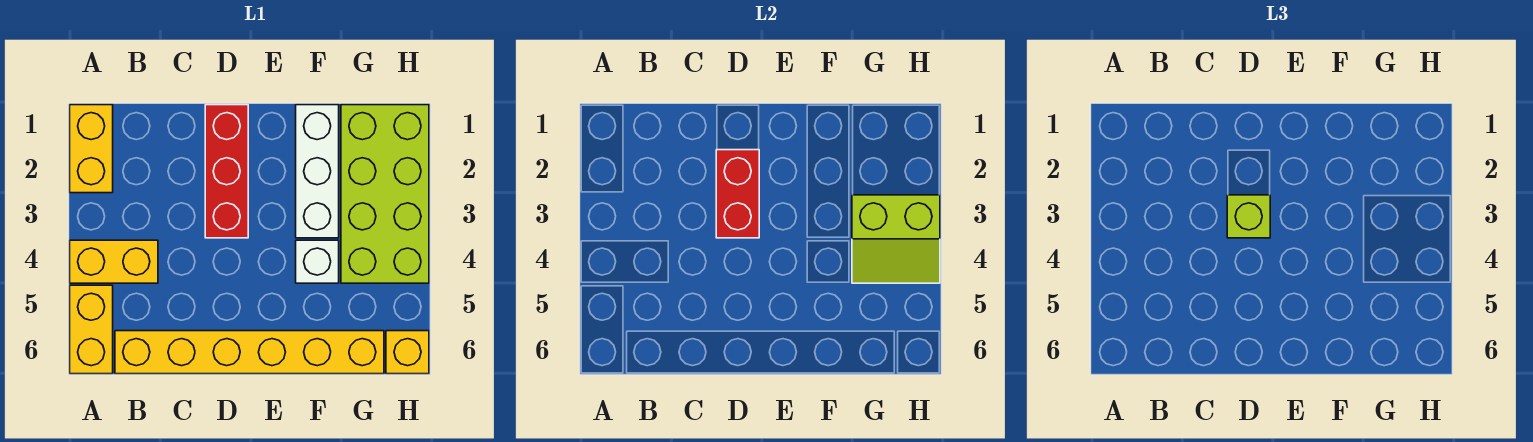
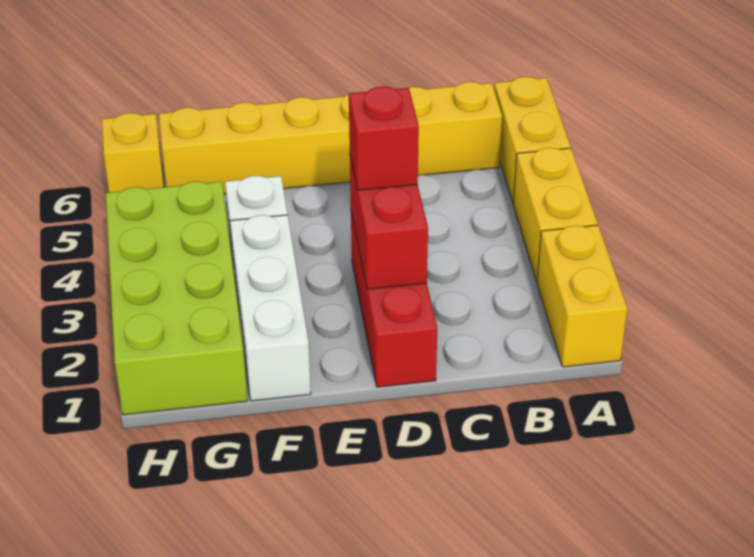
yellow brick A4:B4 level 1 -> yellow brick A3:A4 level 1
lime brick D3 level 3 -> red brick D3 level 3
lime slope G3:H4 level 2 top 3 -> none

